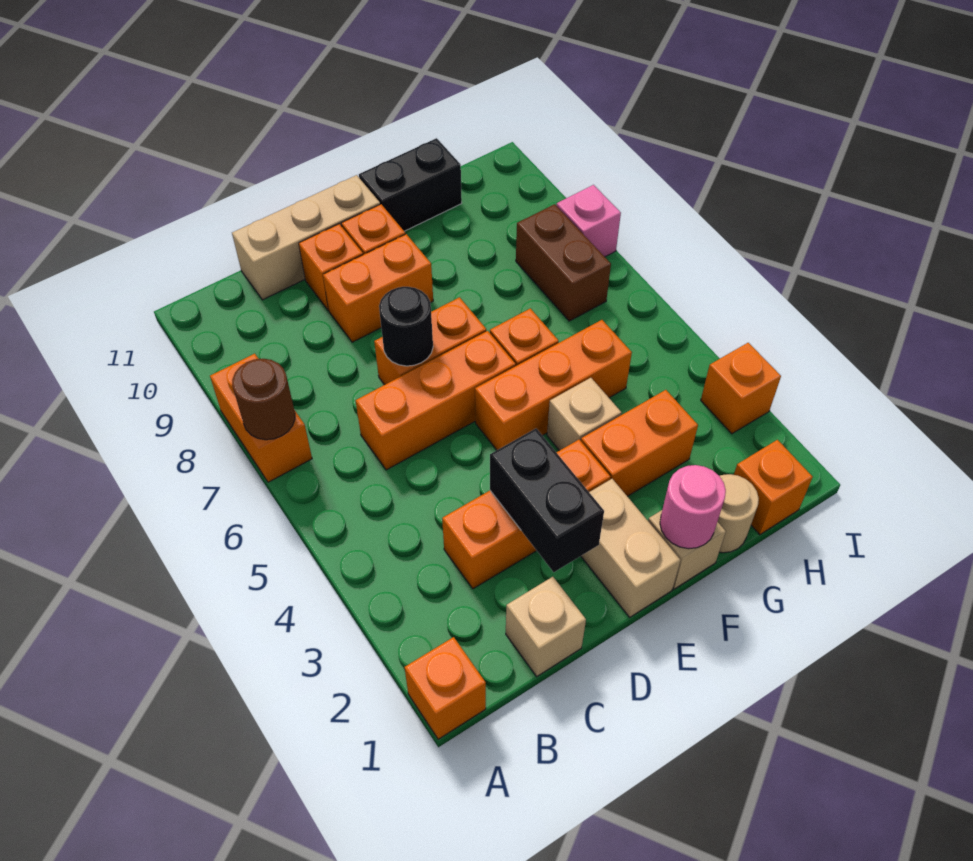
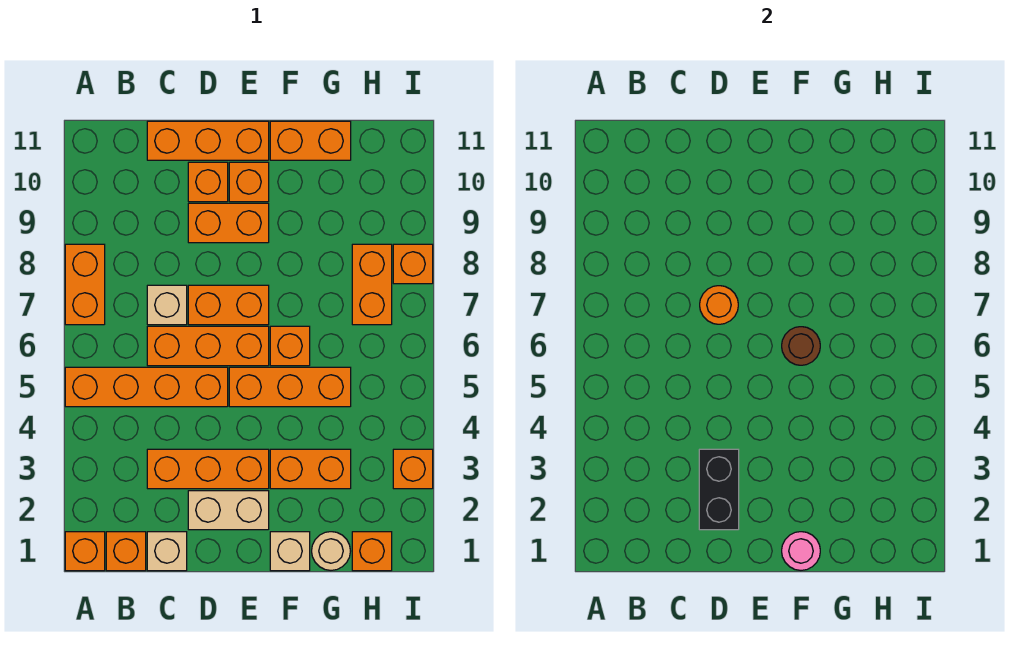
none -> orange brick A5:D5 level 1
brown round brick A7 level 2 -> brown round brick F6 level 2
none -> orange brick B1 level 1
tan brick C11:E11 level 1 -> orange brick C11:E11 level 1
black round brick D7 level 2 -> orange round brick D7 level 2
tan brick E1:E2 level 1 -> tan brick D2:E2 level 1
tan brick F4 level 1 -> tan brick C7 level 1
black brick F11:G11 level 1 -> orange brick F11:G11 level 1
brown brick H7:H8 level 1 -> orange brick H7:H8 level 1
pink brick I8 level 1 -> orange brick I8 level 1

